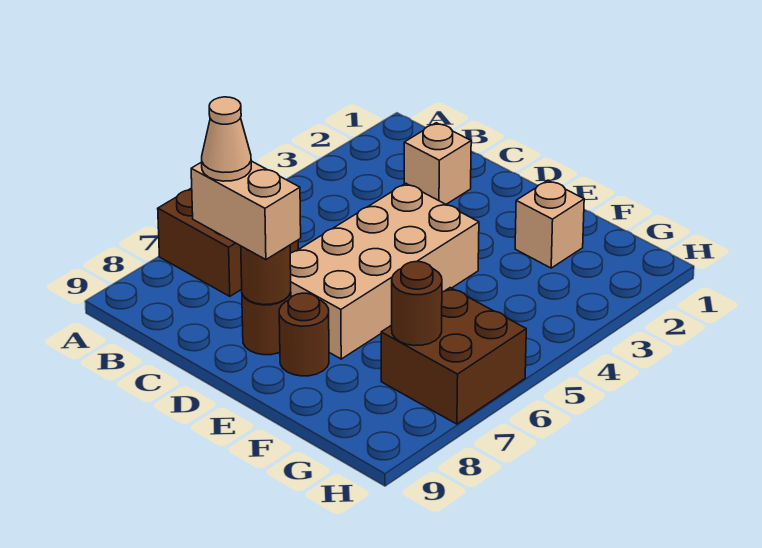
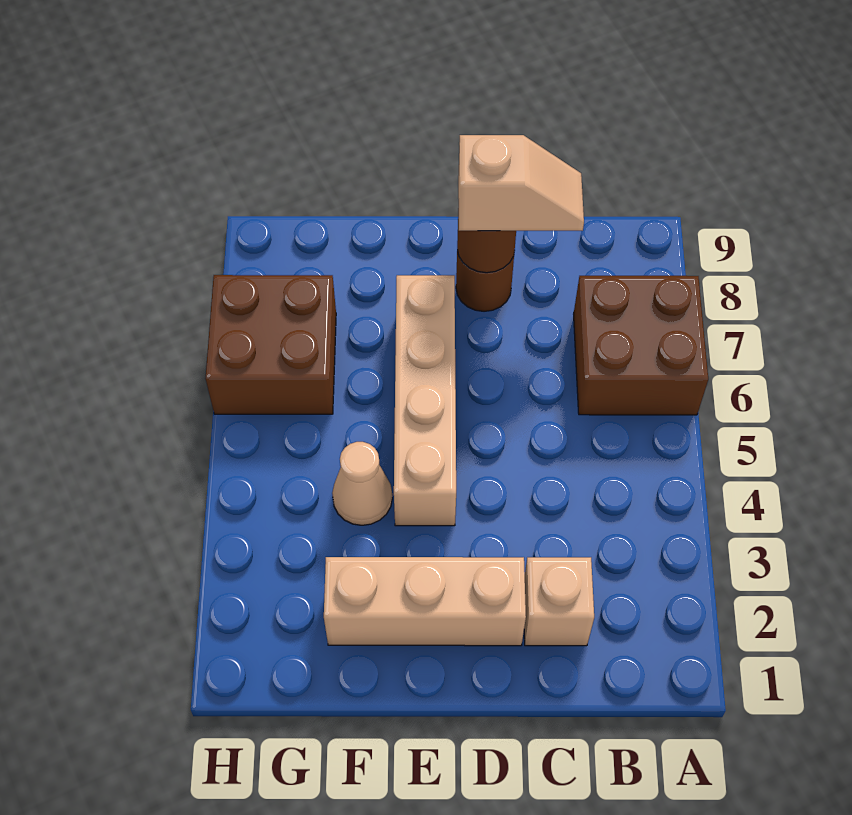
tan brick C8:D8 level 3 -> tan slope C8:D8 level 3 top D
tan cone C8 level 4 -> tan cone F4 level 1
tan brick D4:E7 level 1 -> tan brick E4:E7 level 1
brown round brick E8 level 1 -> none
tan brick F2 level 1 -> tan brick D2:F2 level 1
brown round brick G7 level 2 -> none

